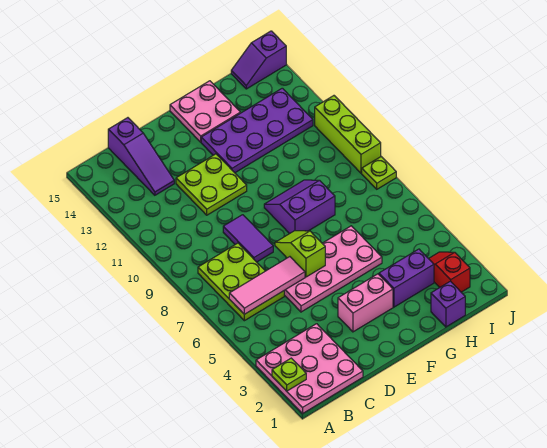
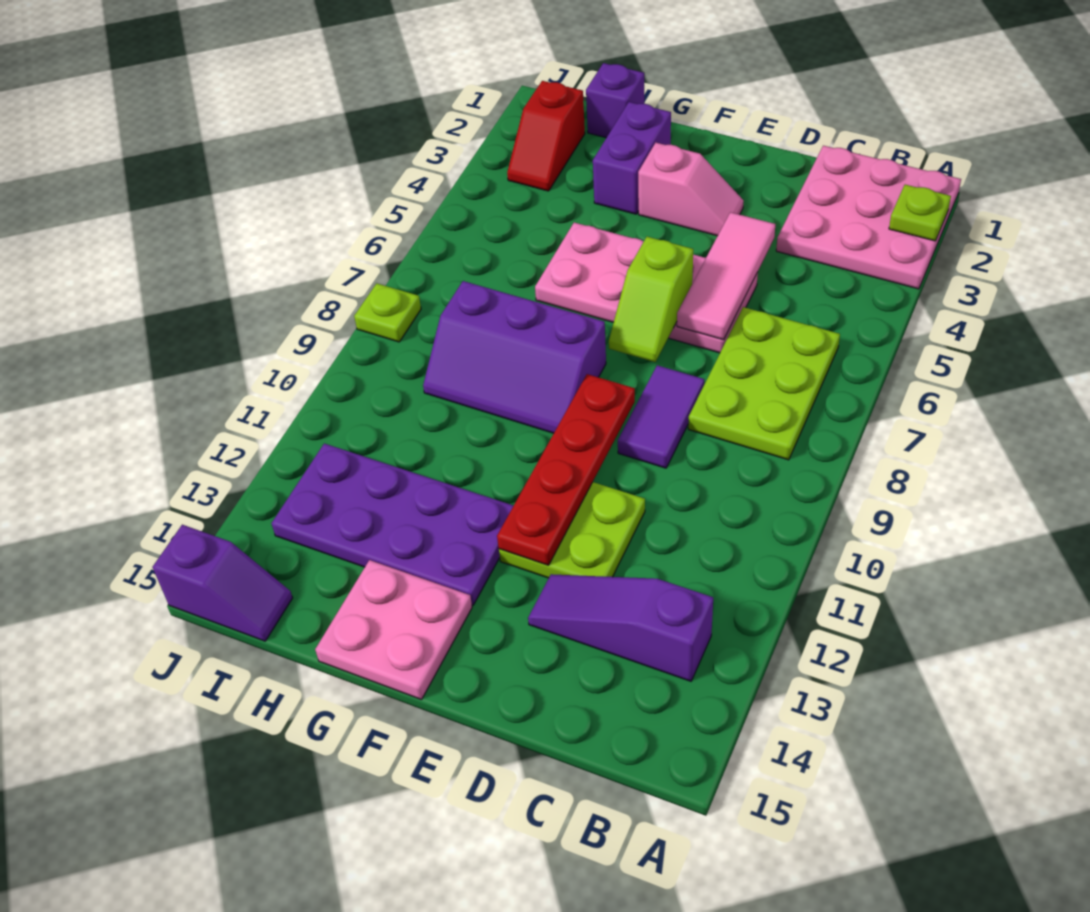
pink tile B6:D6 level 2 -> pink tile D4:D6 level 2
purple slope C13:C15 level 1 top 15 -> purple slope B13:D13 level 1 top B
pink brick E3:F3 level 1 -> pink slope E3:F3 level 1 top F
none -> red plate E9:E12 level 2
purple slope F8:G9 level 1 top 8 -> purple slope F8:H9 level 1 top 8
purple brick G3:H3 level 1 -> purple brick G2:G3 level 1
lime brick J9:J11 level 1 -> none

